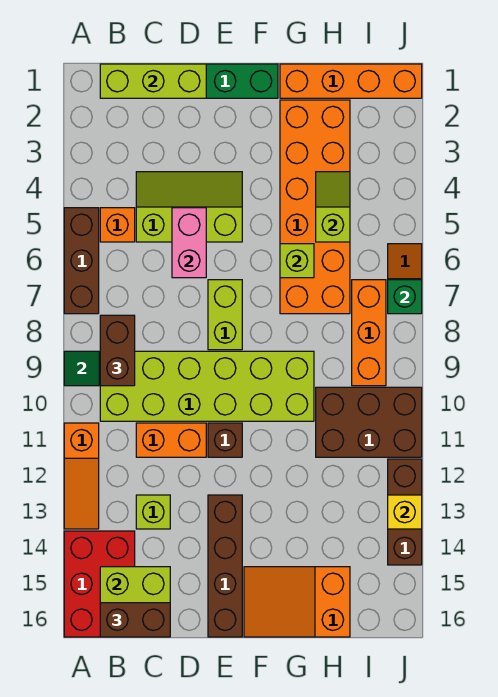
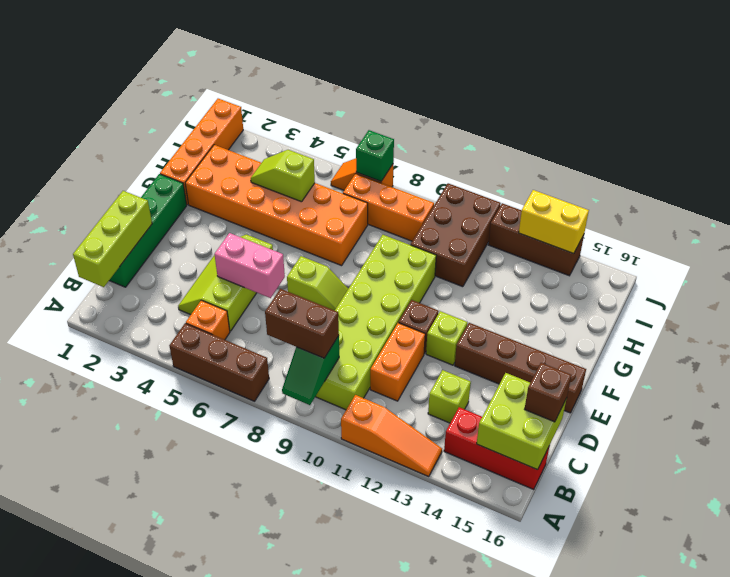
red brick A14:B16 level 1 -> red brick B14:B16 level 1
brown brick B16:C16 level 3 -> brown brick C16 level 3
lime brick E7:E8 level 1 -> lime slope E7:E8 level 1 top 7
orange slope F15:H16 level 1 top H -> none
lime brick G6 level 2 -> lime brick E12 level 1
yellow brick J13 level 2 -> yellow brick J13:J14 level 2

